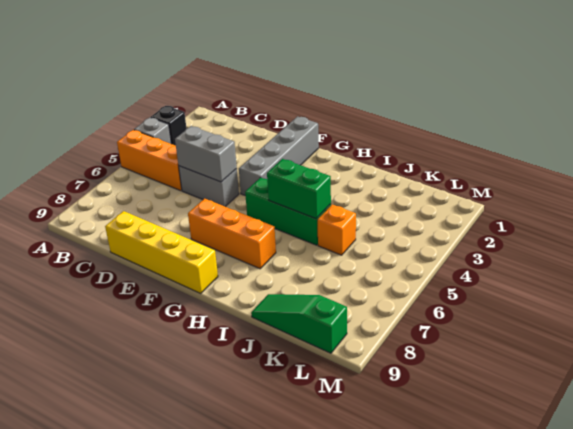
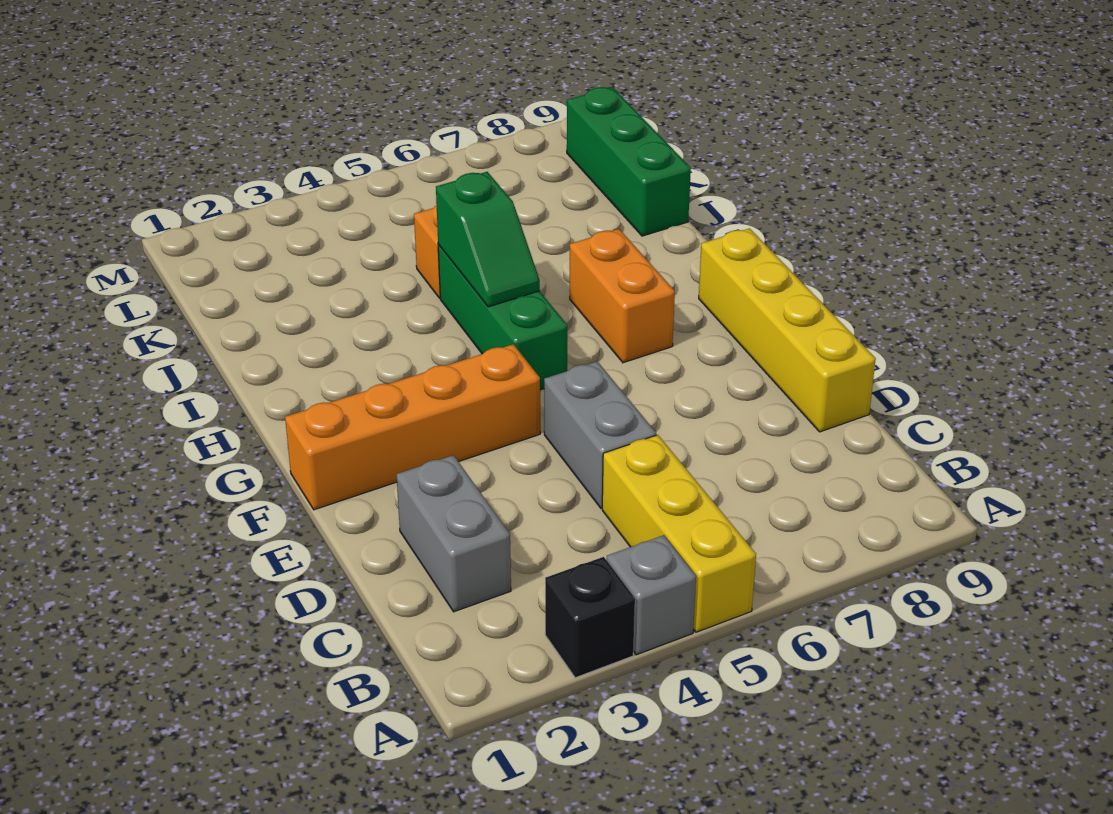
orange brick A5:C5 level 1 -> yellow brick A5:C5 level 1
grey brick D5:E5 level 2 -> grey brick C2:D2 level 1
grey brick F1:F4 level 1 -> orange brick F1:F4 level 1
orange brick F7:H7 level 1 -> orange brick G7:H7 level 1
green brick H5:I5 level 2 -> green slope H5:I5 level 2 top I
green slope J9:L9 level 1 top L -> green brick J9:L9 level 1

